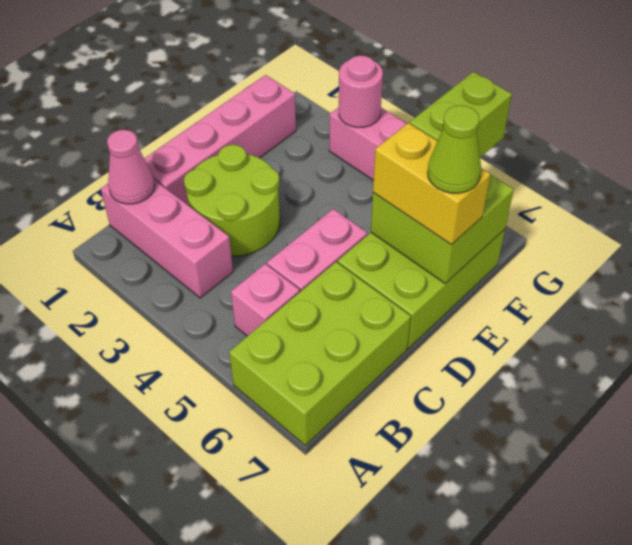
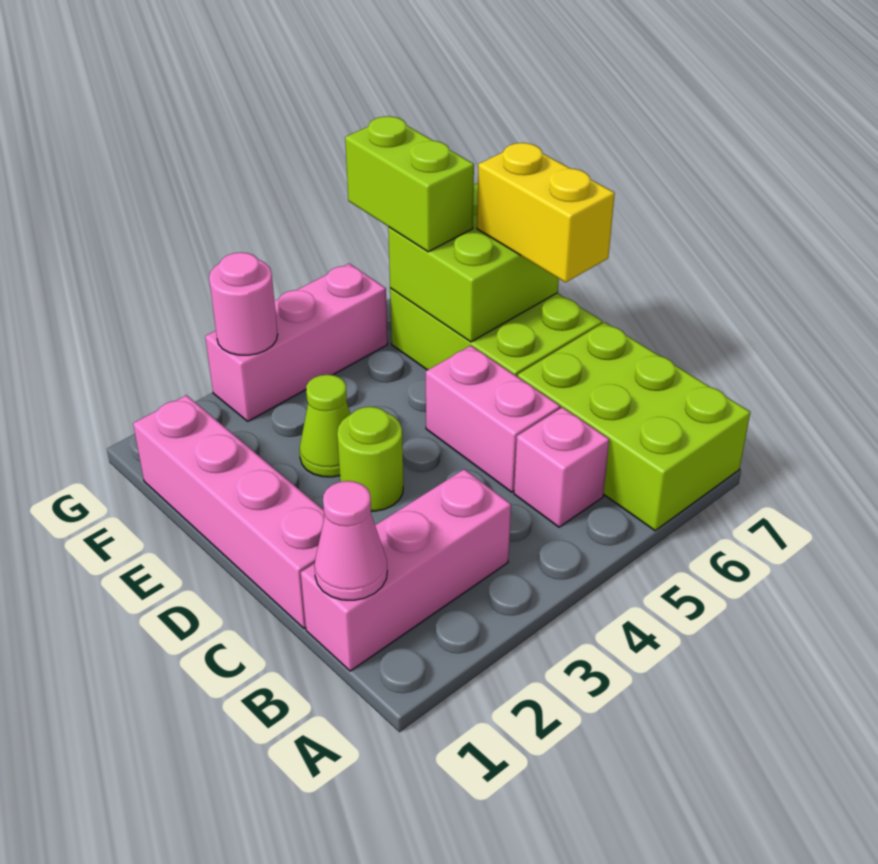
lime round brick C2:D3 level 1 -> lime round brick D3 level 1
yellow brick E6:E7 level 3 -> yellow brick D7:E7 level 3
lime cone E7 level 4 -> lime cone E3 level 1

